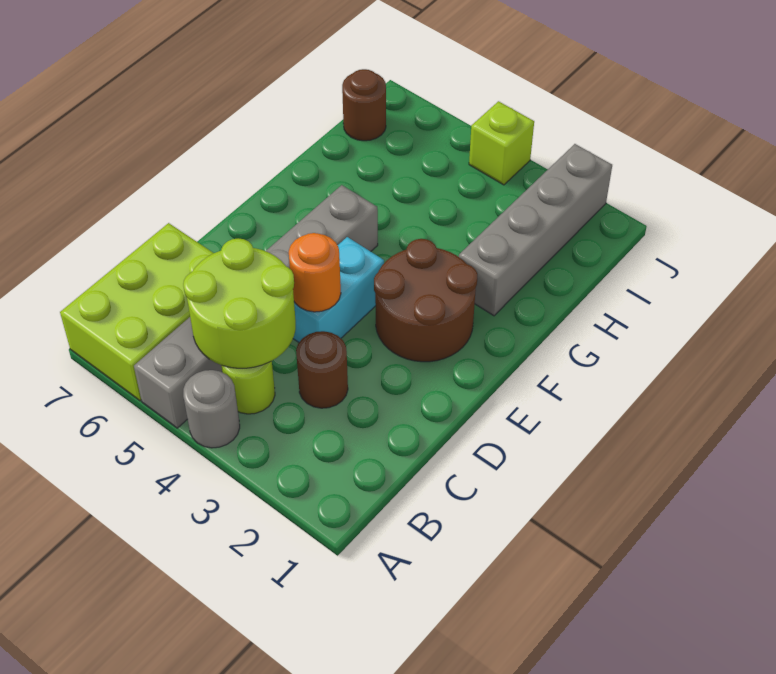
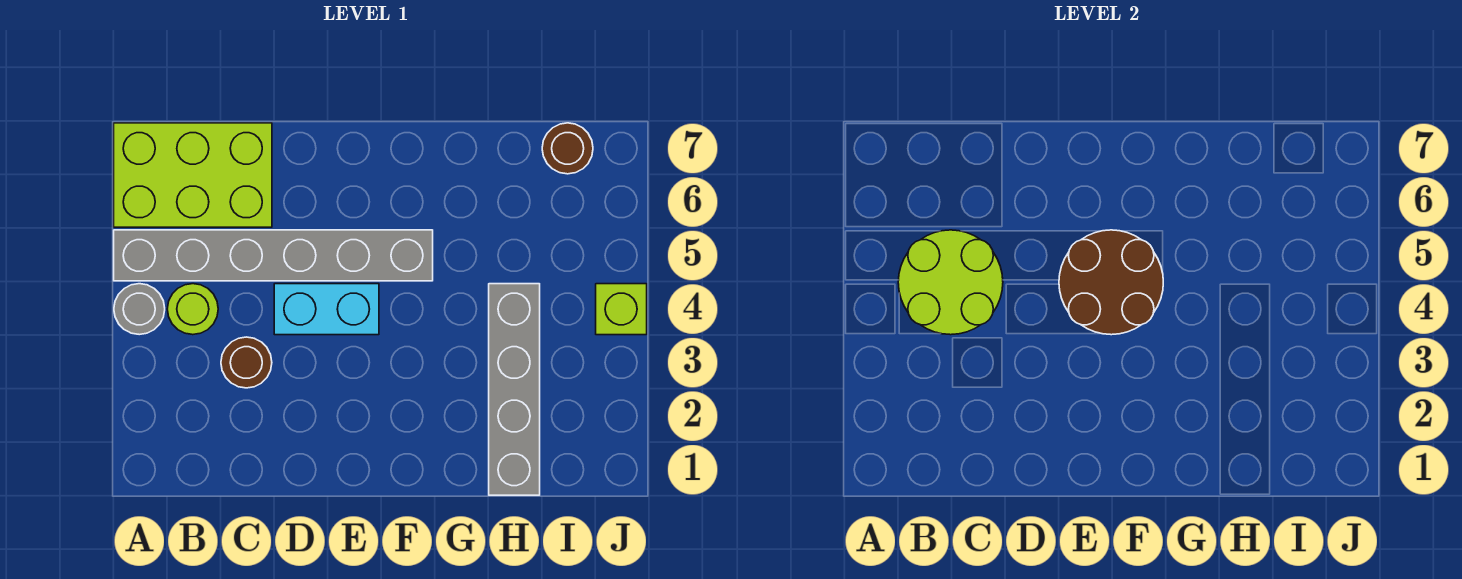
orange round brick D4 level 2 -> none
brown round brick E2:F3 level 1 -> brown round brick E4:F5 level 2
grey brick G2:J2 level 1 -> grey brick H1:H4 level 1

